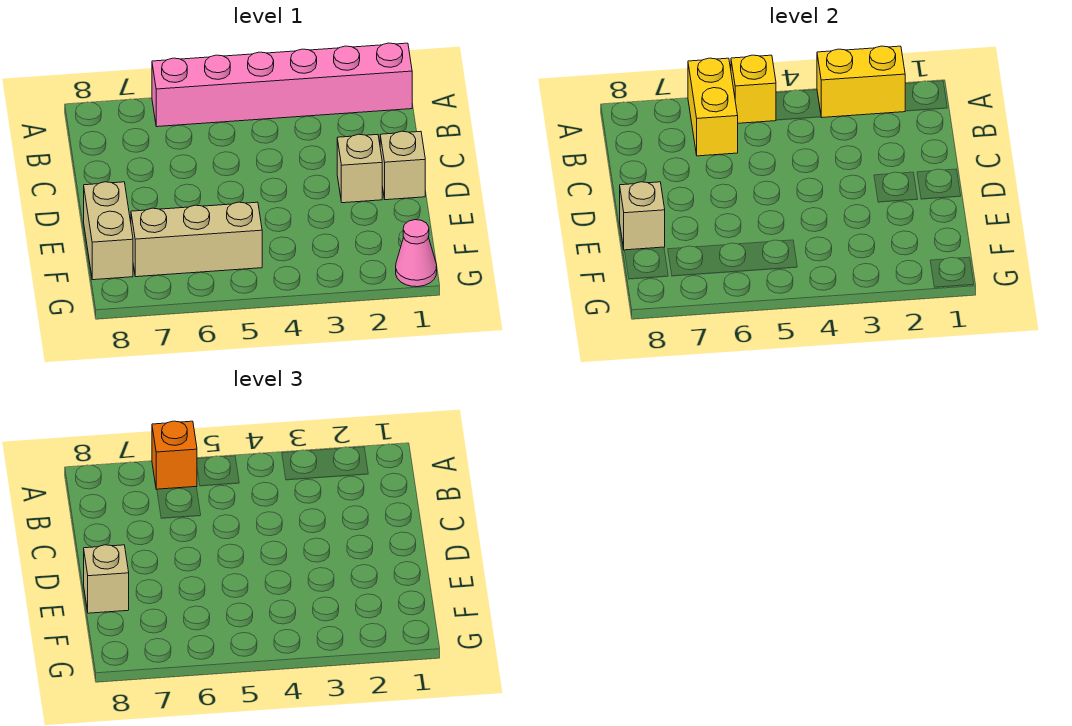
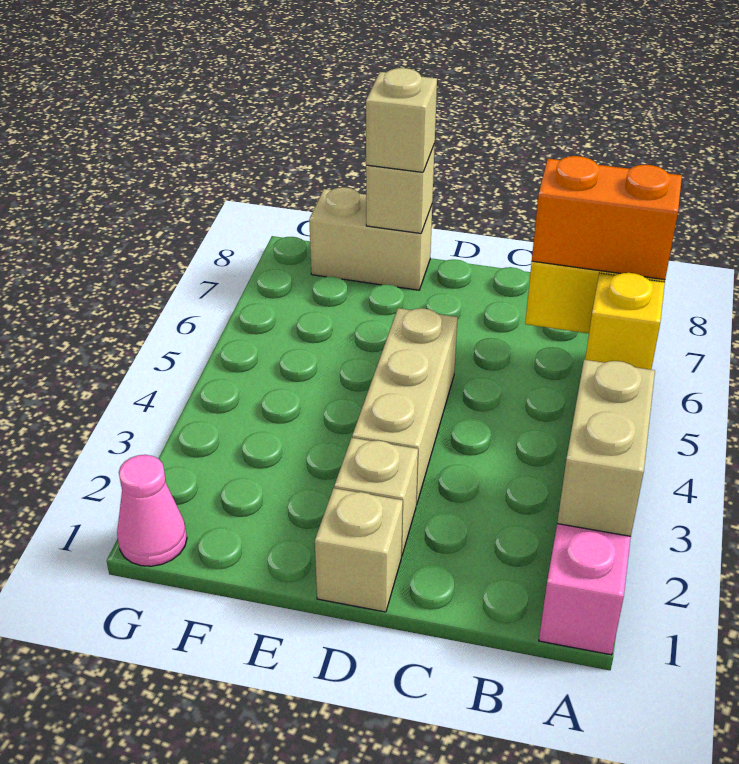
yellow brick A2:A3 level 2 -> tan brick A2:A3 level 2
orange brick A6 level 3 -> orange brick A6:B6 level 3
tan brick F5:F7 level 1 -> tan brick D3:D5 level 1

